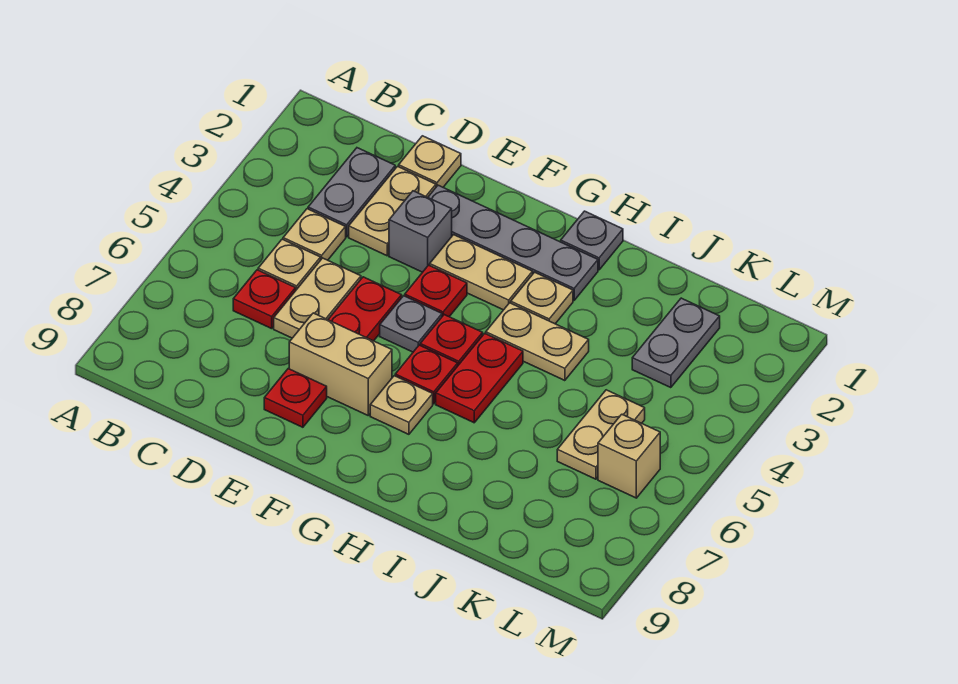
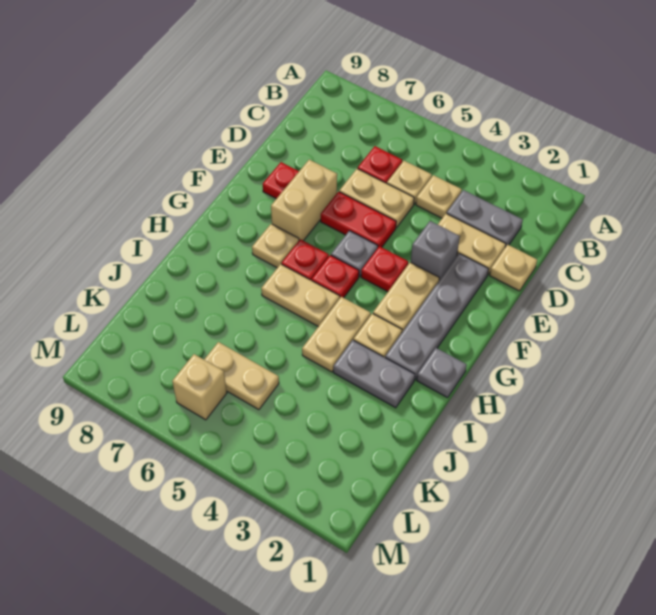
red plate H5:H6 level 1 -> tan plate H5:H6 level 1
grey plate K2:K3 level 1 -> grey plate I2:I3 level 1

